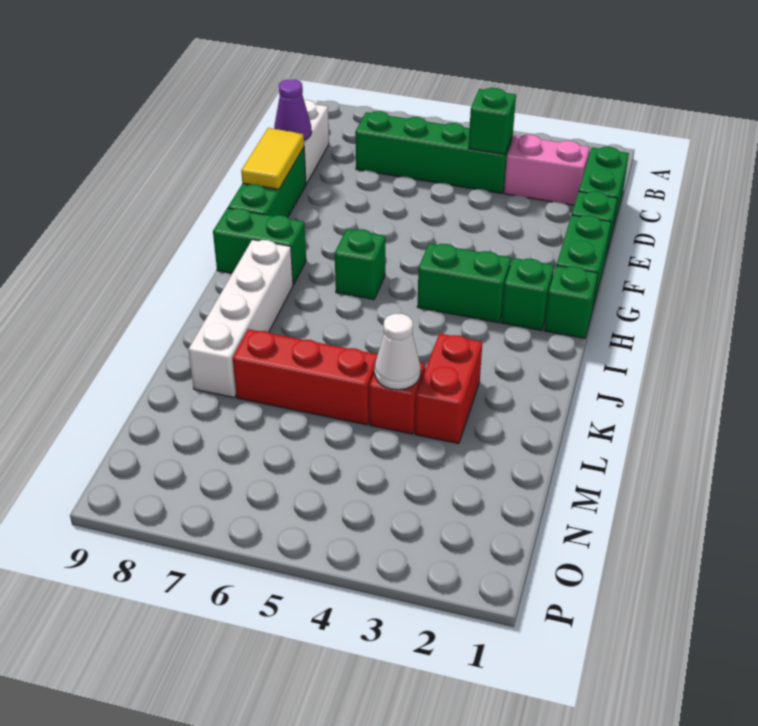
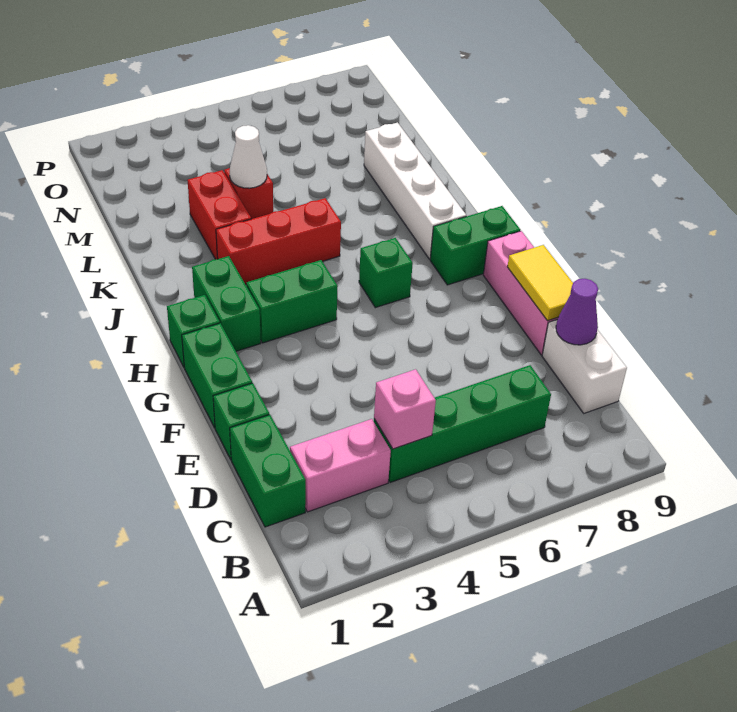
green brick C4 level 2 -> pink brick C4 level 2
green brick E9:G9 level 1 -> pink brick E9:G9 level 1
green brick H2 level 1 -> green brick H2:I2 level 1
red brick L5:L7 level 1 -> red brick J3:J5 level 1

